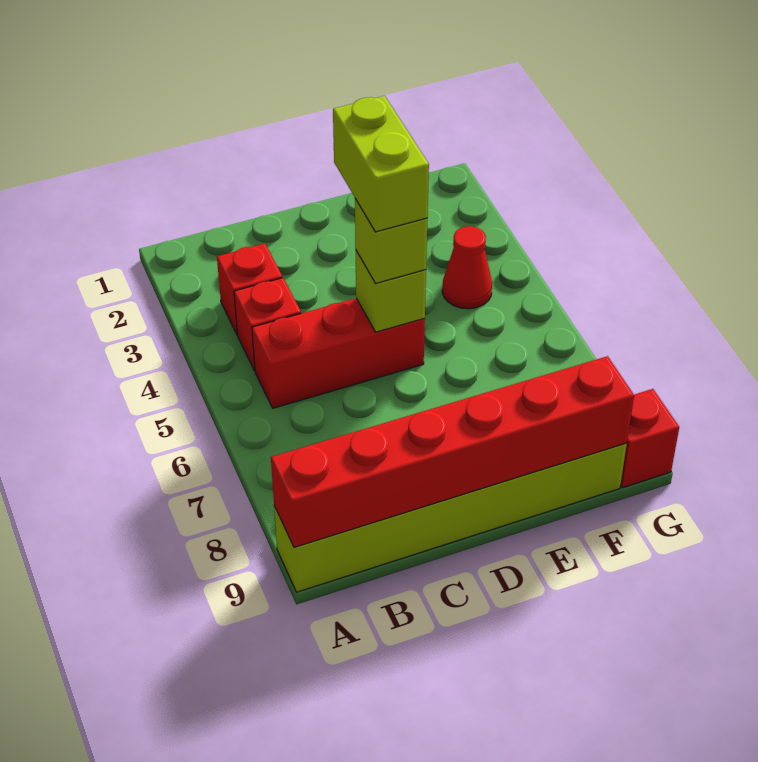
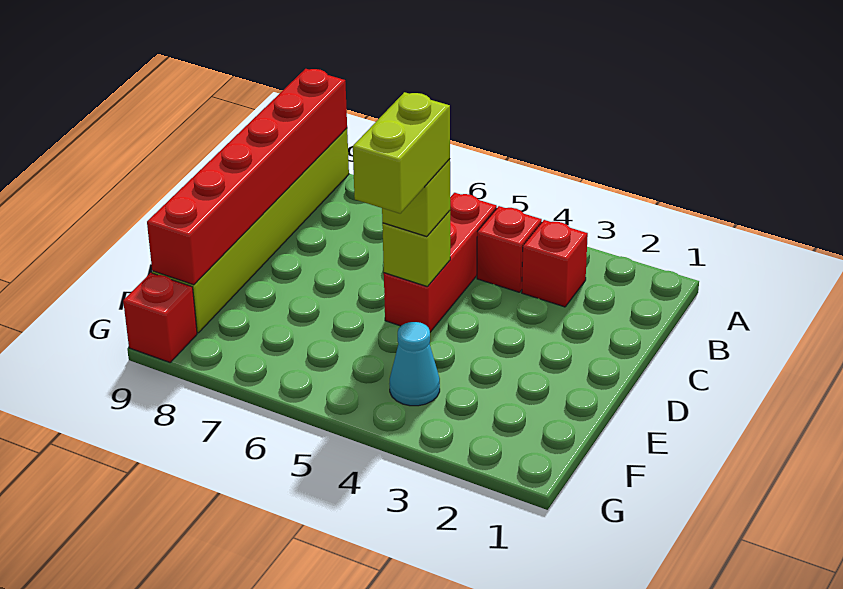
lime brick D4:D5 level 4 -> lime brick D5:E5 level 4
red cone F4 level 1 -> cyan cone F4 level 1

